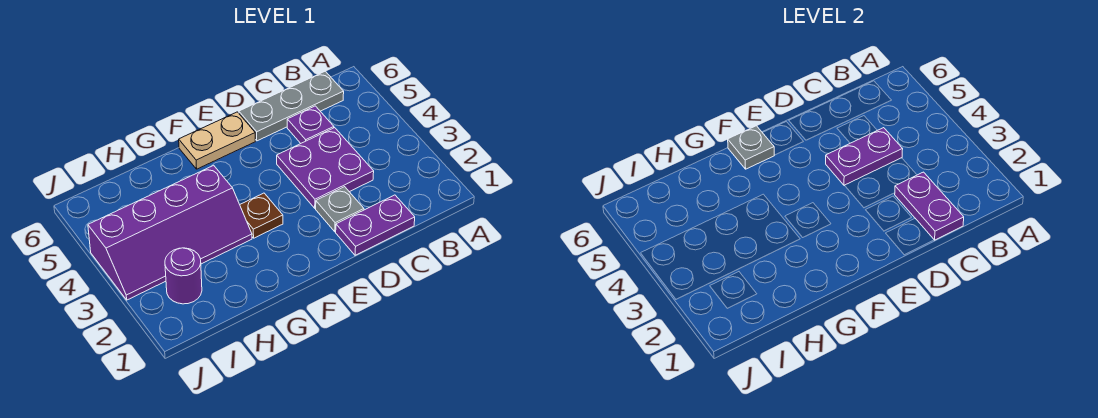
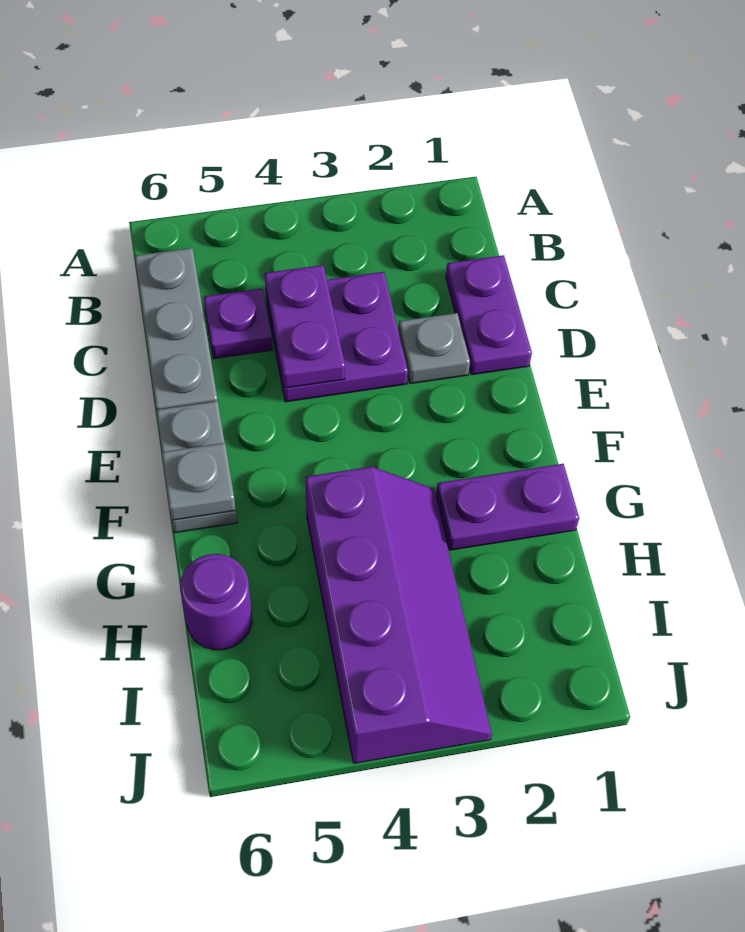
purple plate C1:C2 level 2 -> purple plate G1:G2 level 1
tan plate E6:F6 level 1 -> grey plate E6:F6 level 1
brown plate F3 level 1 -> none
purple round brick I2 level 1 -> purple round brick H6 level 1

